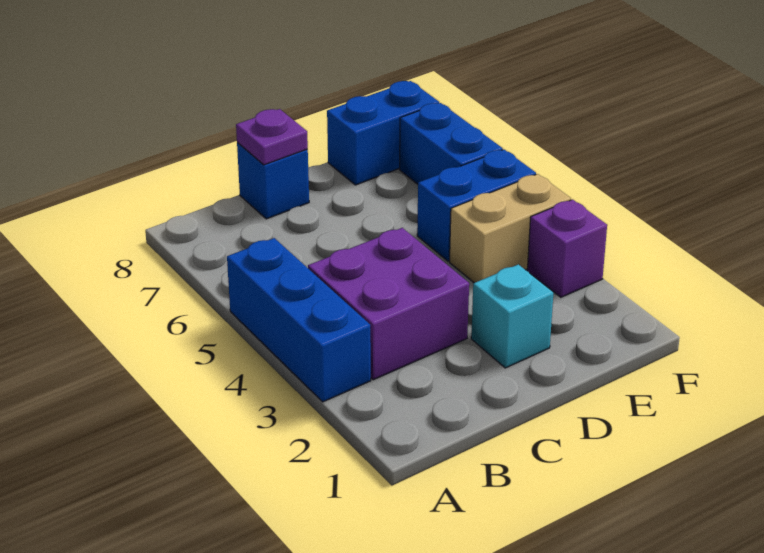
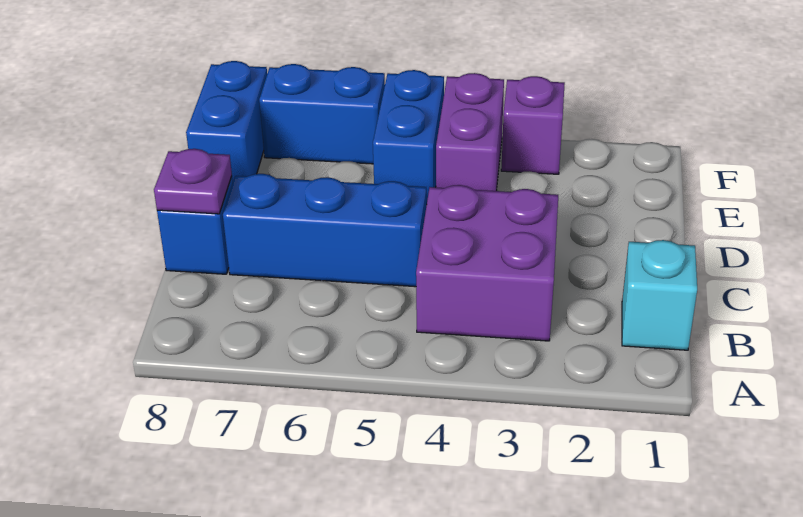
blue brick A3:A5 level 1 -> blue brick C5:C7 level 1
cyan brick D2 level 1 -> cyan brick B1 level 1
tan brick E4:F4 level 1 -> purple brick E4:F4 level 1

